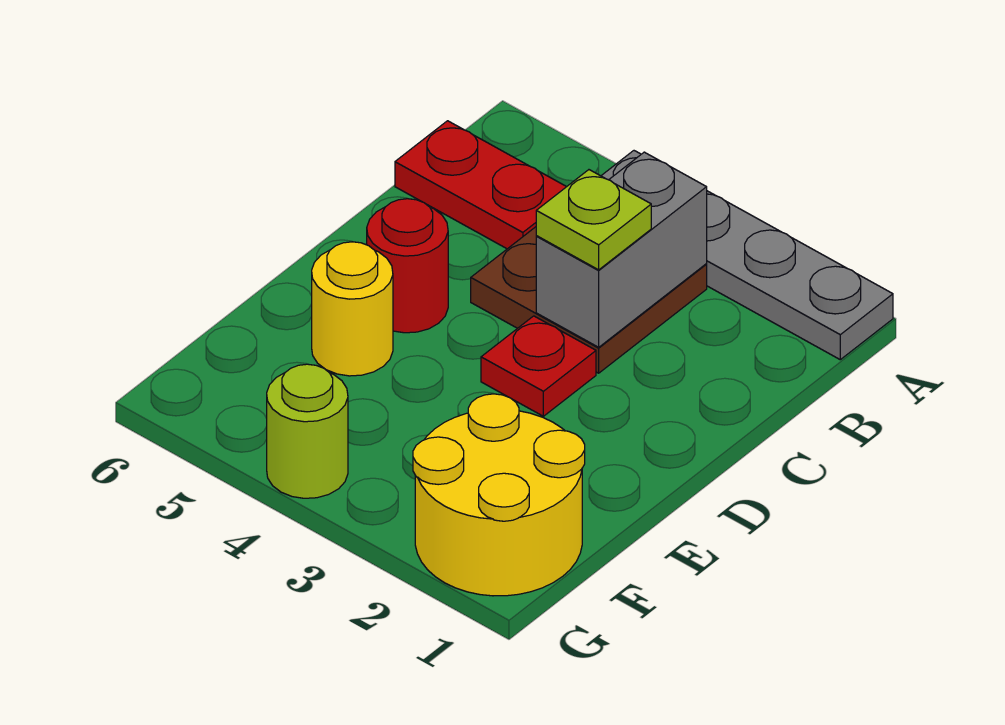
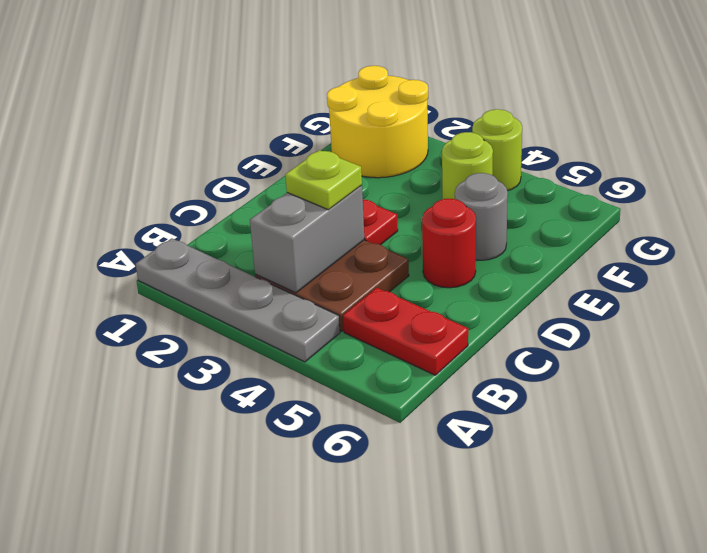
yellow round brick E5 level 1 -> grey round brick E5 level 1
none -> lime round brick F4 level 1

